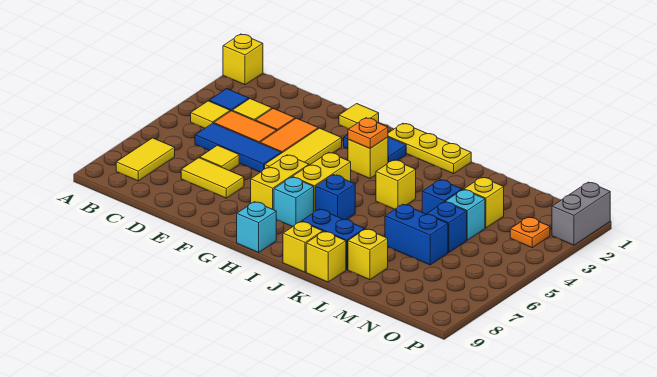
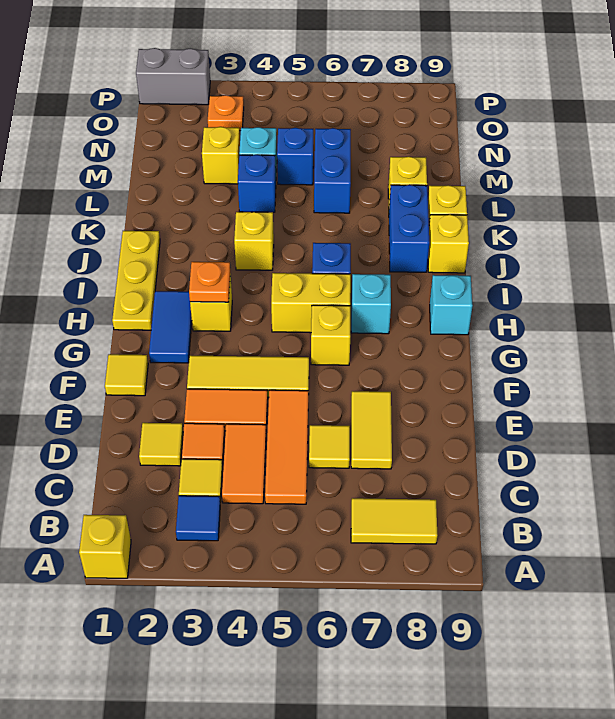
yellow tile B4 level 1 -> yellow tile D2 level 1
blue tile C5:E5 level 1 -> orange tile C5:E5 level 1
yellow brick G6:G7 level 1 -> yellow brick G6 level 1

